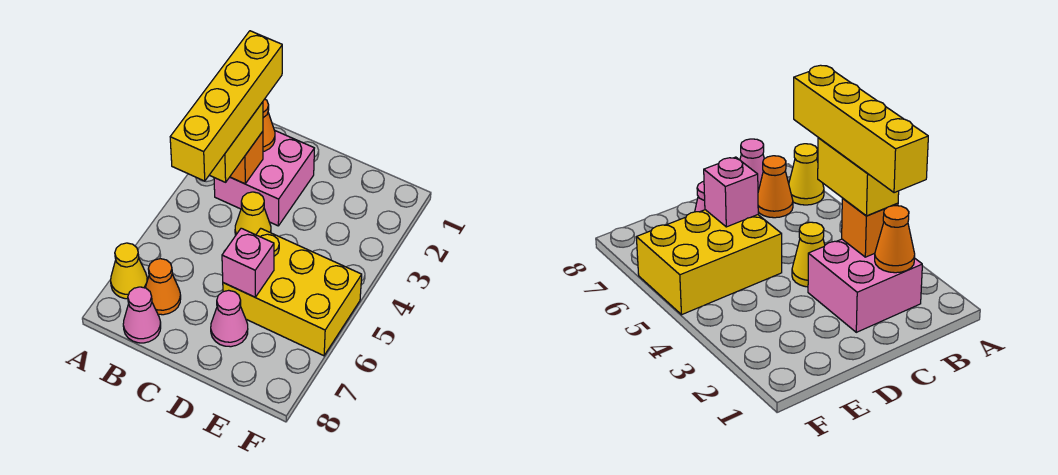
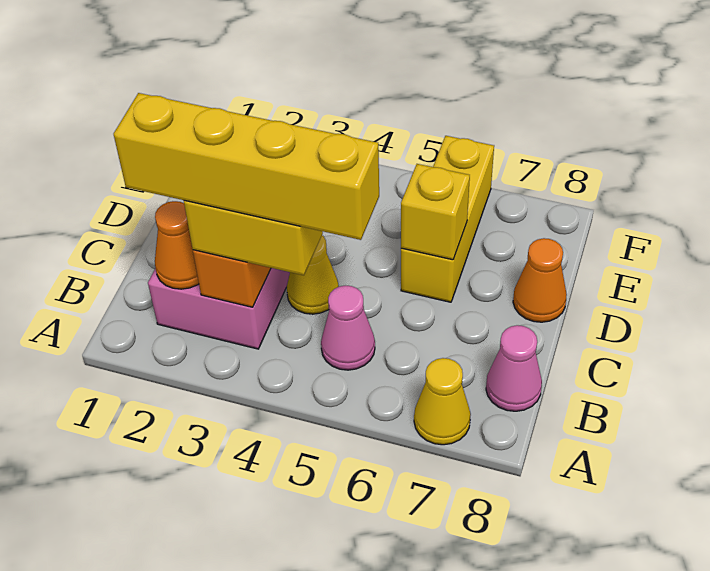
orange cone B7 level 1 -> orange cone D8 level 1
yellow brick D5:F6 level 1 -> yellow brick D6:F6 level 1
pink brick D6 level 2 -> yellow brick D6 level 2
pink cone D7 level 1 -> pink cone B5 level 1

